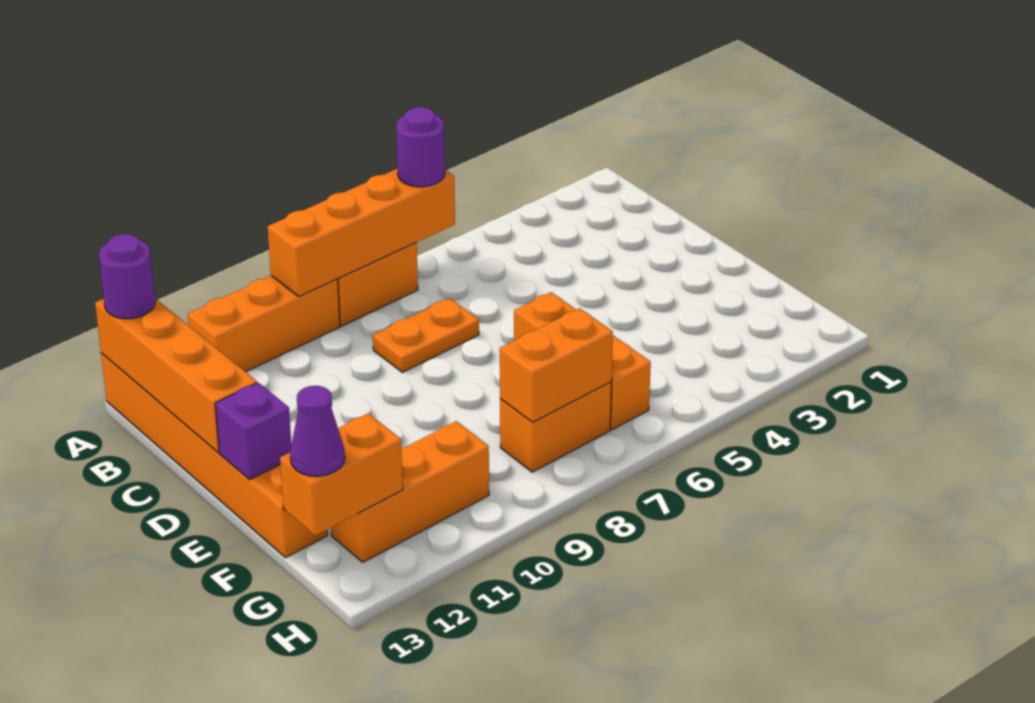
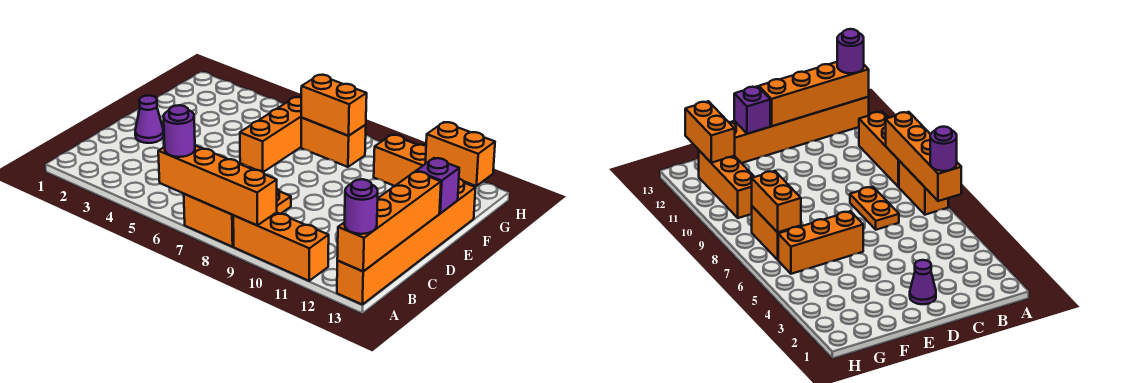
purple cone G13 level 3 -> purple cone D2 level 1

